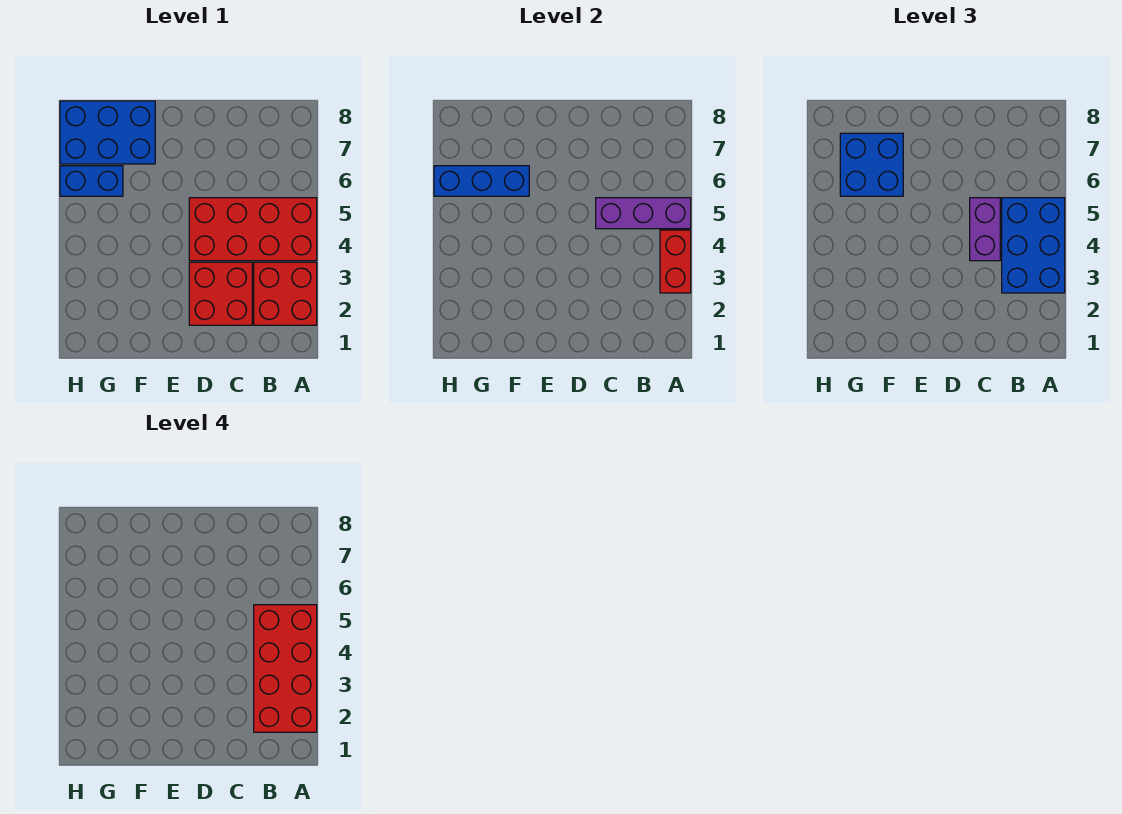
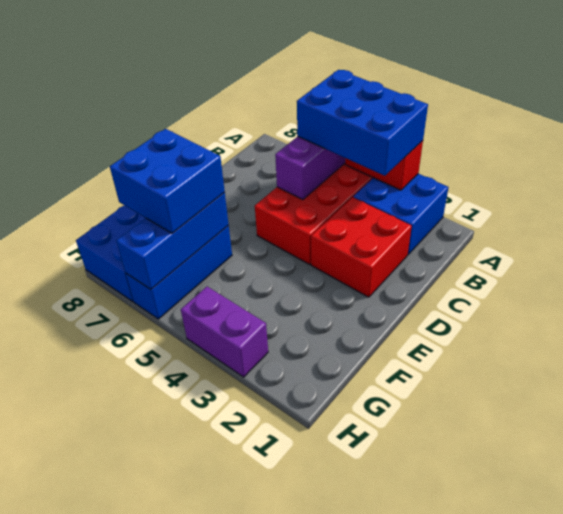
red brick A2:B3 level 1 -> blue brick A2:B3 level 1
red brick A2:B5 level 4 -> none
purple brick C4:C5 level 3 -> purple brick H3:H4 level 1
blue brick G6:H6 level 1 -> blue brick F6:H6 level 1

